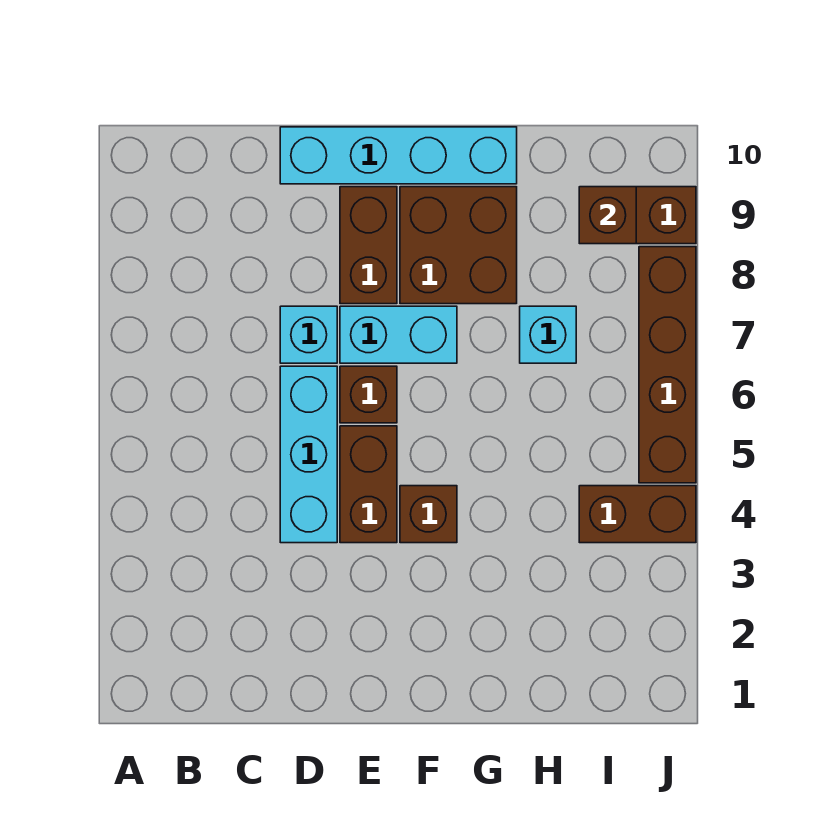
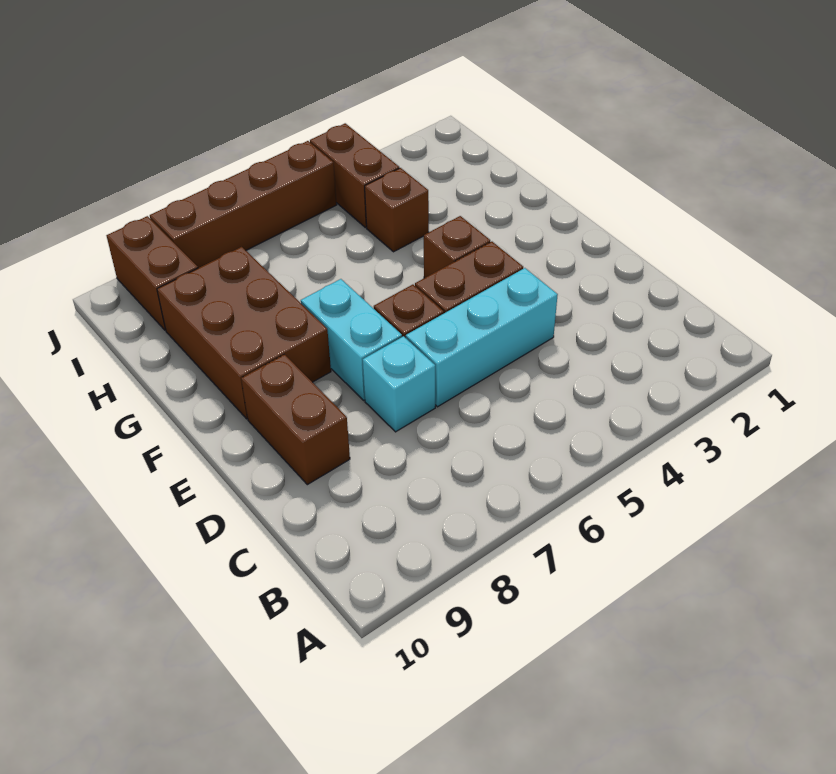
cyan brick D10:G10 level 1 -> none
brown brick E8:E9 level 1 -> brown brick D9:E9 level 1
brown brick F8:G9 level 1 -> brown brick F8:H9 level 1
cyan brick H7 level 1 -> none
brown brick I9 level 2 -> brown brick H4 level 1

